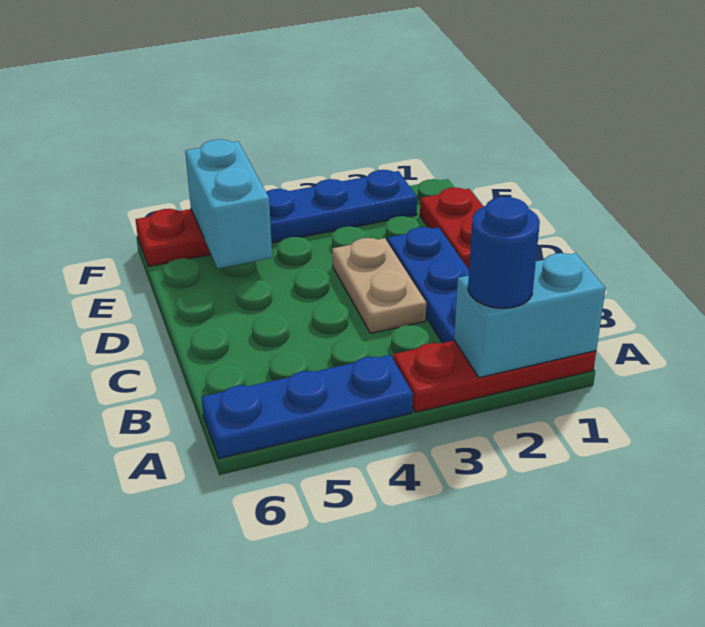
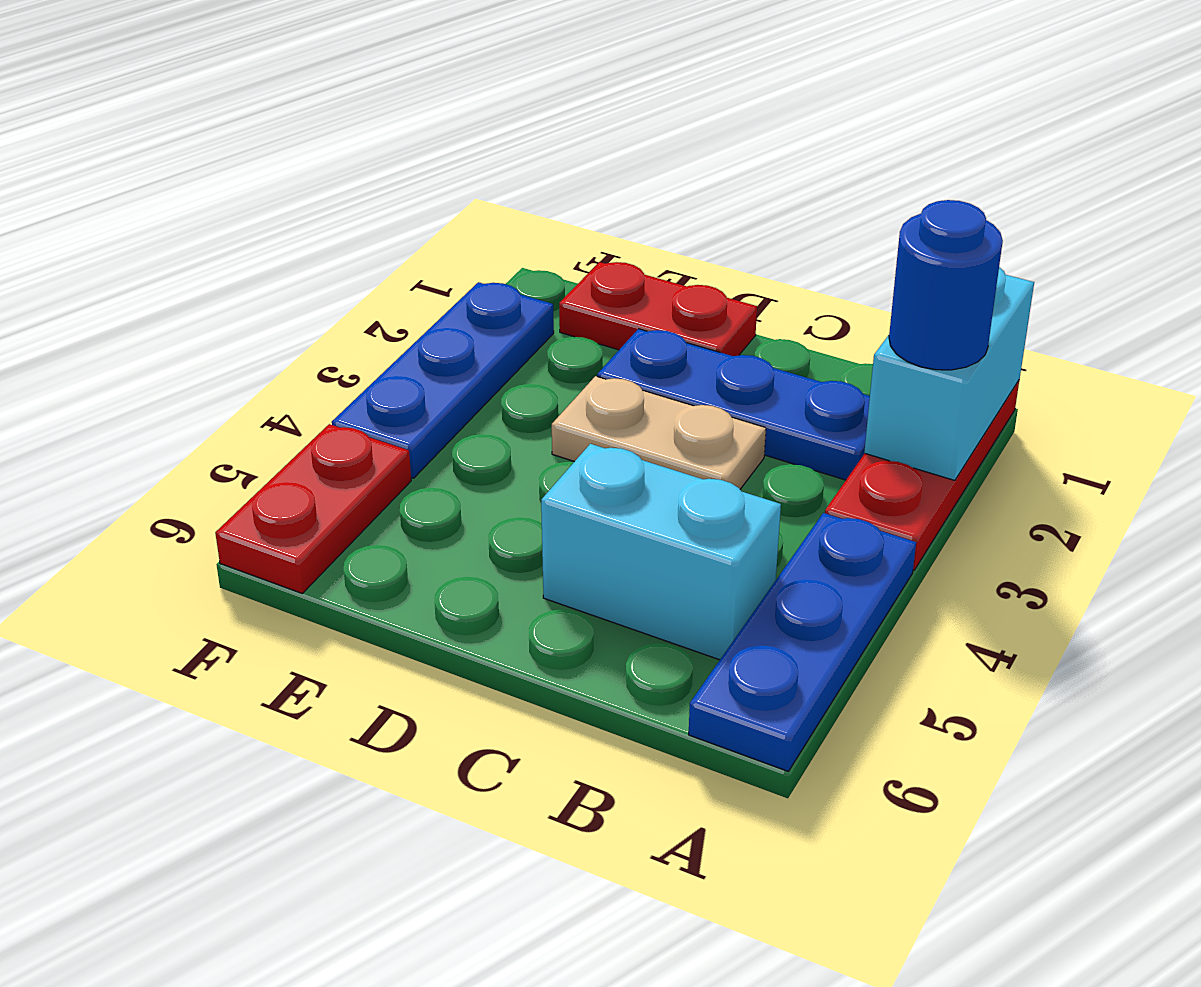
cyan brick E5:F5 level 2 -> cyan brick B5:C5 level 1

